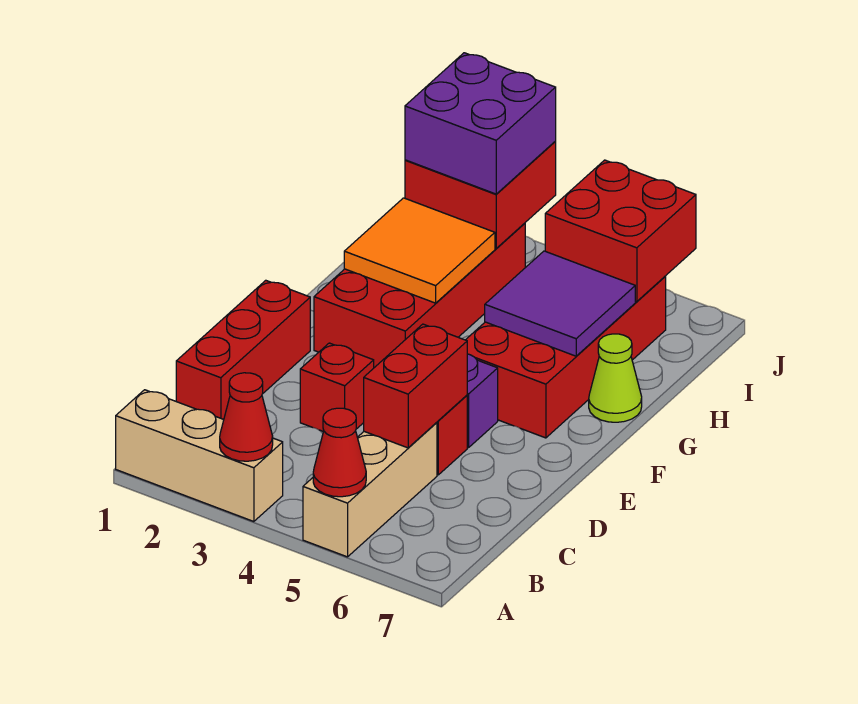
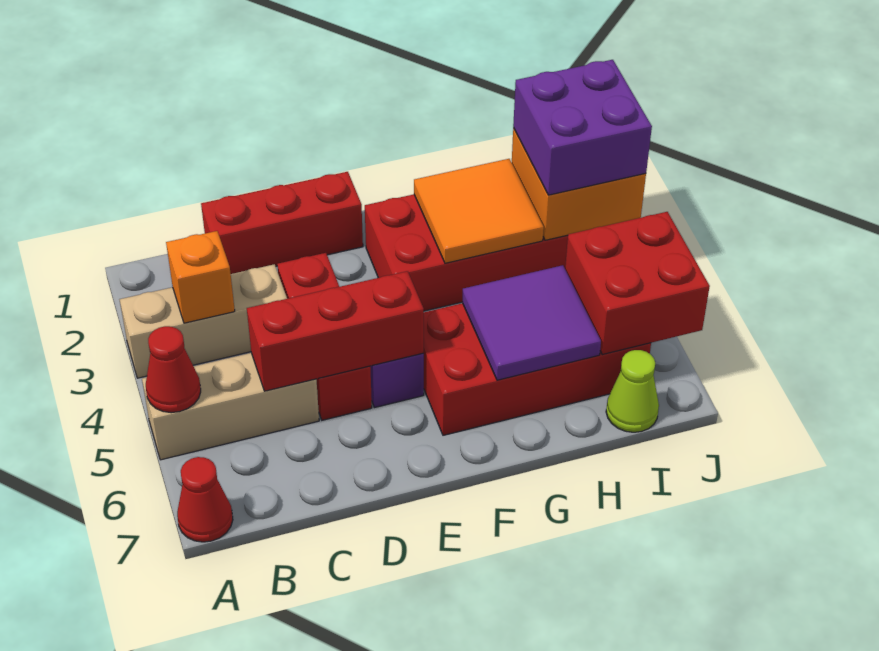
tan brick A1:A3 level 1 -> tan brick A3:C3 level 1
red cone A3 level 2 -> red cone A7 level 1
none -> orange brick B3 level 2
red brick C5:D5 level 2 -> red brick C5:E5 level 2
lime cone G7 level 1 -> lime cone I7 level 1
red brick I2:J3 level 2 -> orange brick I2:J3 level 2

